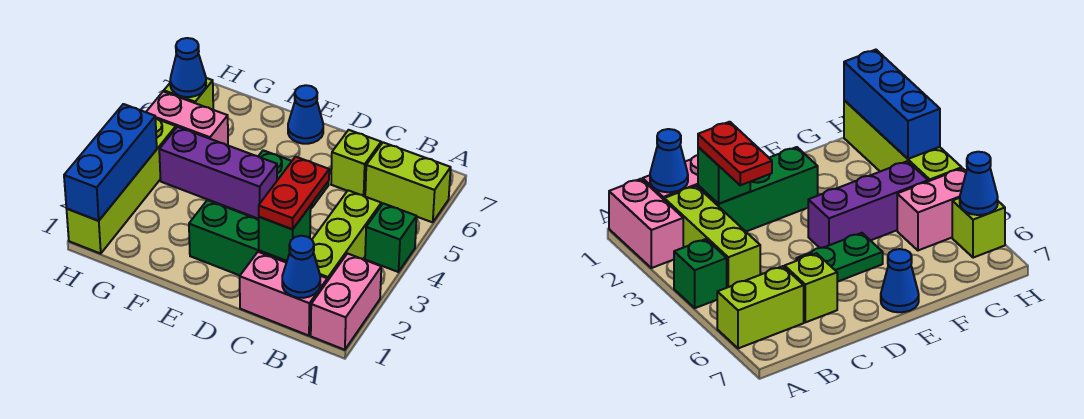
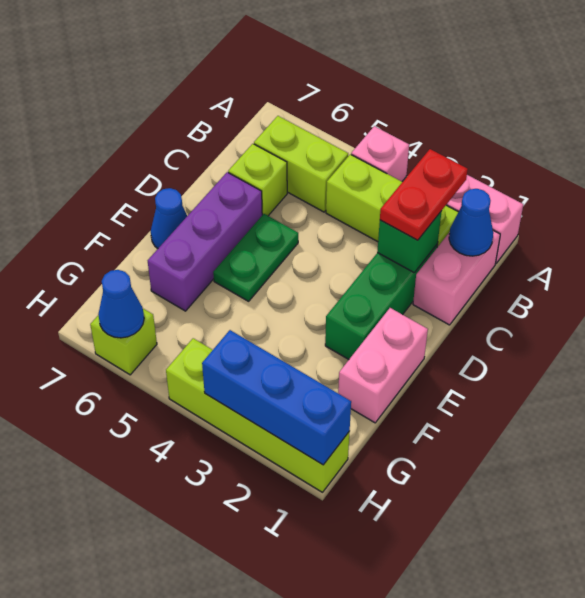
green brick A4 level 1 -> pink brick A4 level 1
lime brick A6:B6 level 1 -> lime brick B5:B6 level 1
red plate C2:C3 level 3 -> red plate B2:C2 level 3
purple brick E4:G4 level 1 -> purple brick D6:F6 level 1
pink brick G5:H5 level 1 -> pink brick E1:F1 level 1

